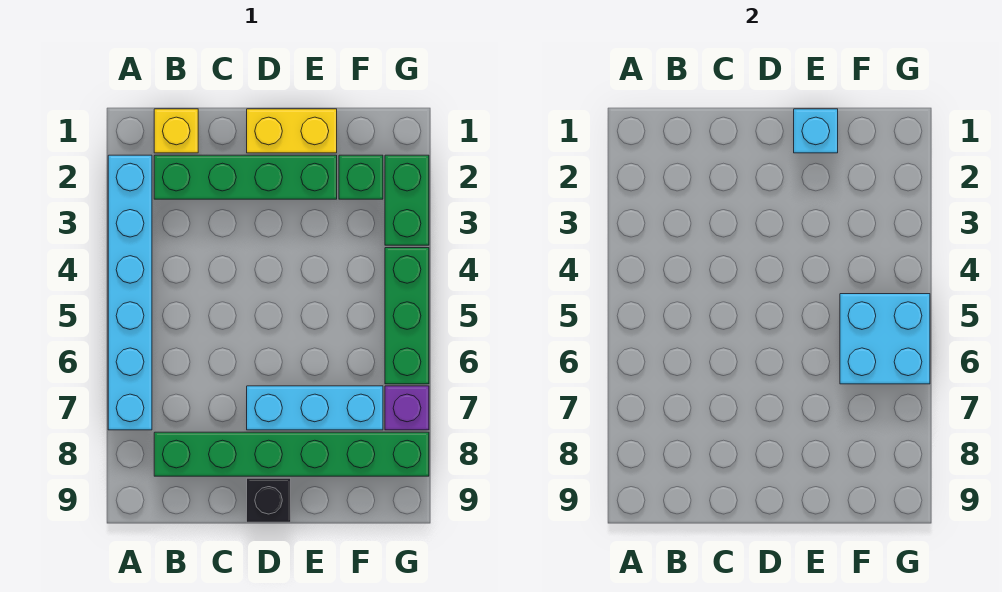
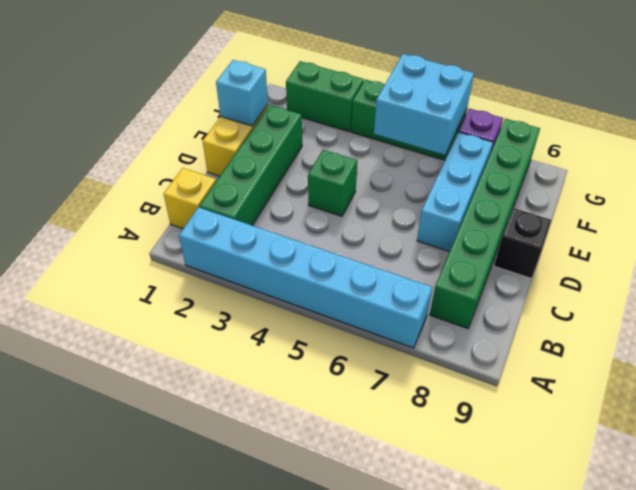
green brick F2 level 1 -> green brick D4 level 1

